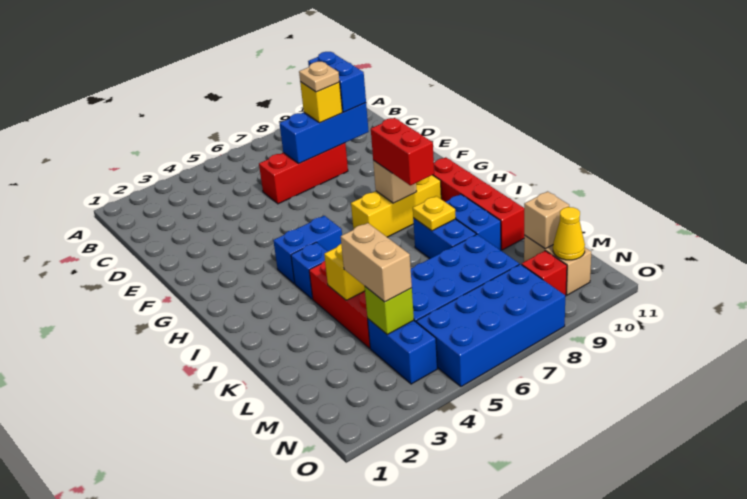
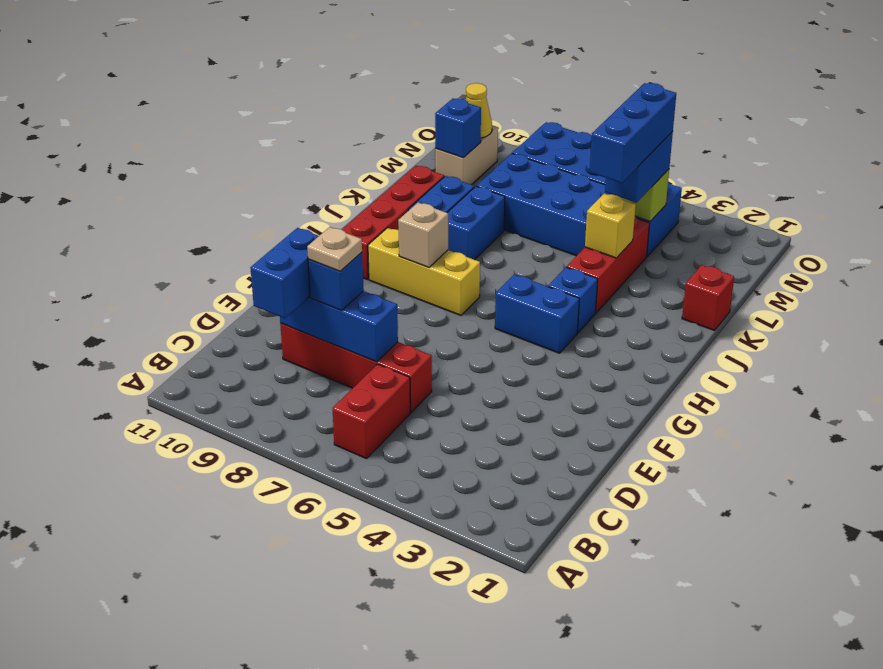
red brick D6:D8 level 1 -> red brick D6:D9 level 1
yellow brick D8 level 3 -> blue brick D8 level 3
red brick H8:I8 level 3 -> red brick B6:C6 level 1
yellow plate J8 level 2 -> none
none -> blue brick K4:M4 level 4
tan brick L4:M4 level 3 -> blue brick L4:M4 level 3
tan brick M10 level 2 -> blue brick M10 level 2
red brick N9 level 1 -> red brick K1 level 1

